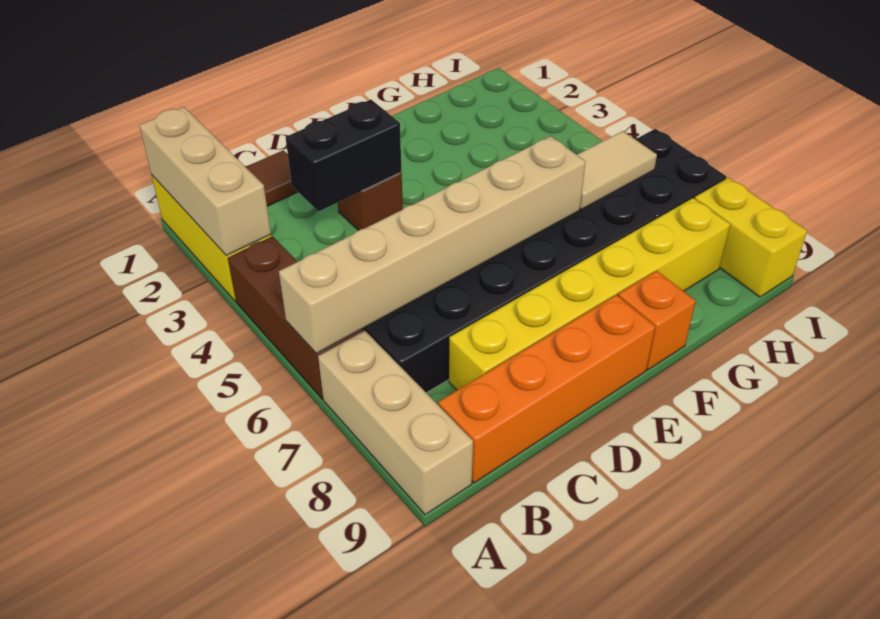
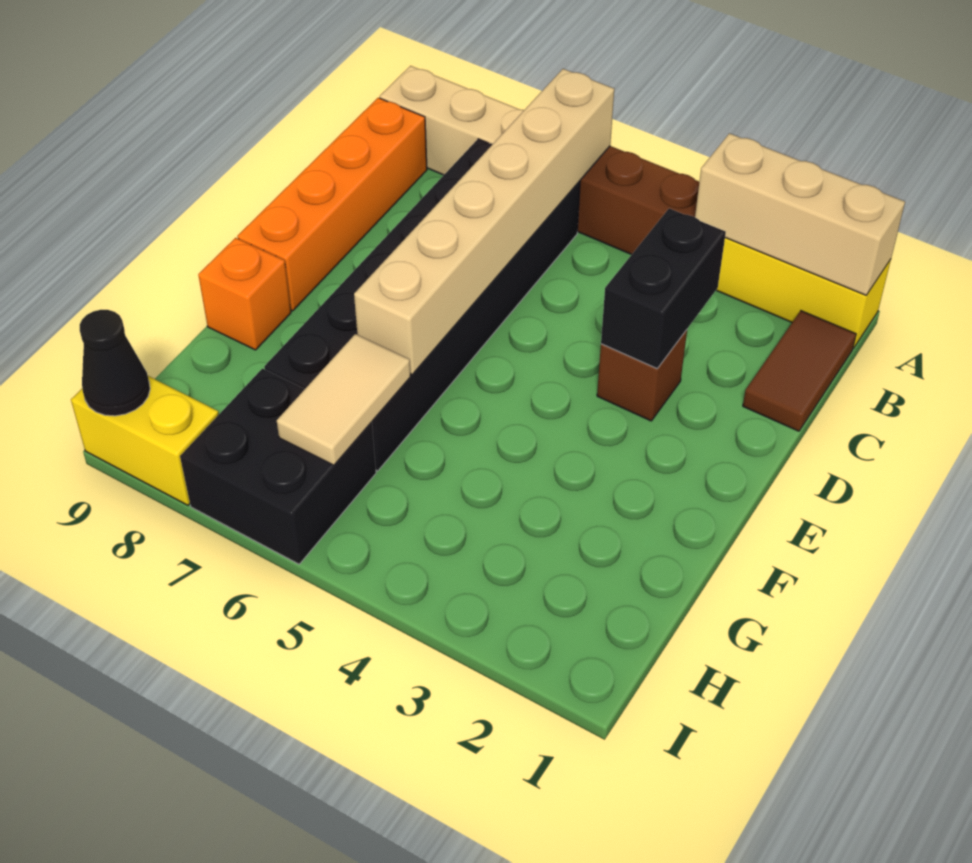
yellow brick C8:H8 level 1 -> none
none -> black cone I9 level 2

